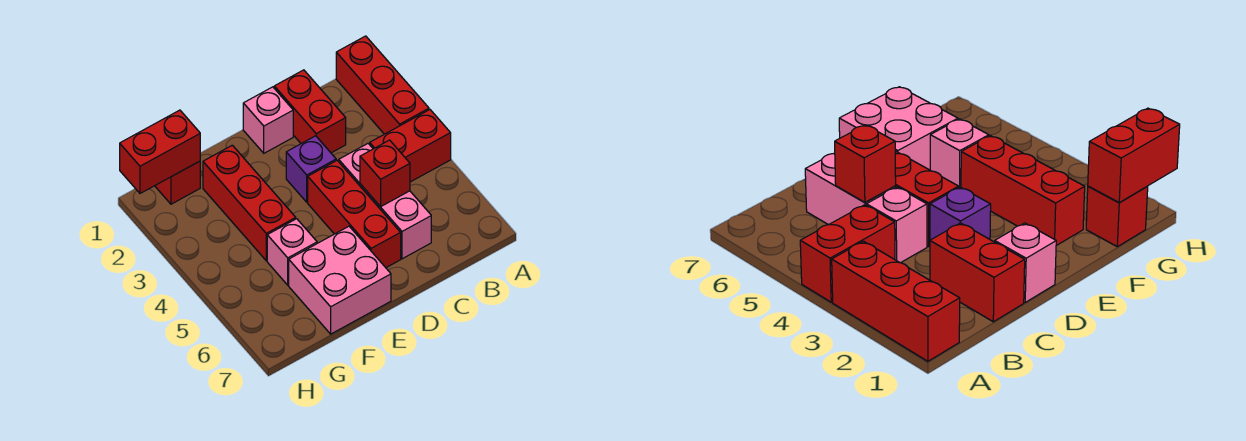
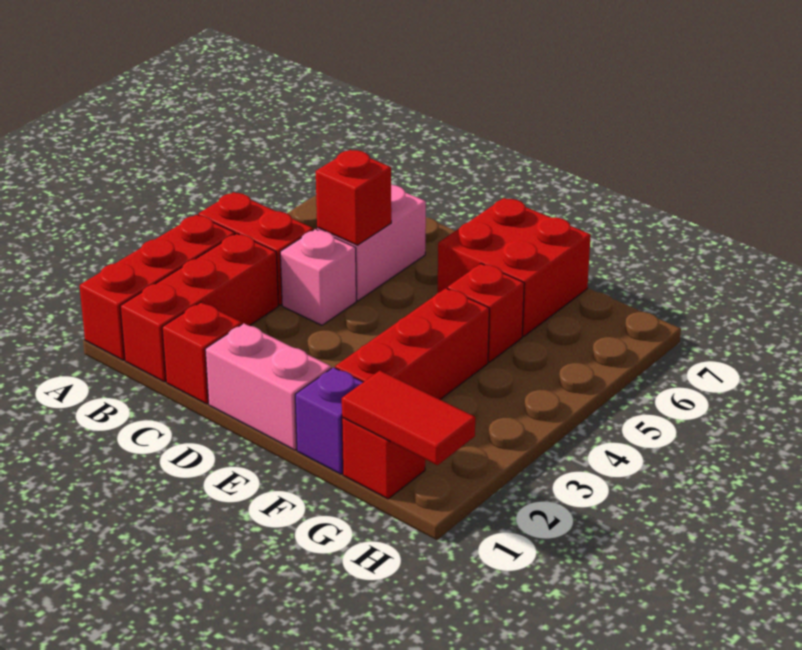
red brick C1:C2 level 1 -> red brick C1 level 1
pink brick D1 level 1 -> pink brick D1:E1 level 1
purple brick D3 level 1 -> purple brick F1 level 1
red brick D4:D6 level 1 -> red brick B1:B3 level 1
pink brick E6:F7 level 1 -> red brick E6:F7 level 1
pink brick F5 level 1 -> red brick F5 level 1
red brick G1:H1 level 2 -> red tile G1:H1 level 2

